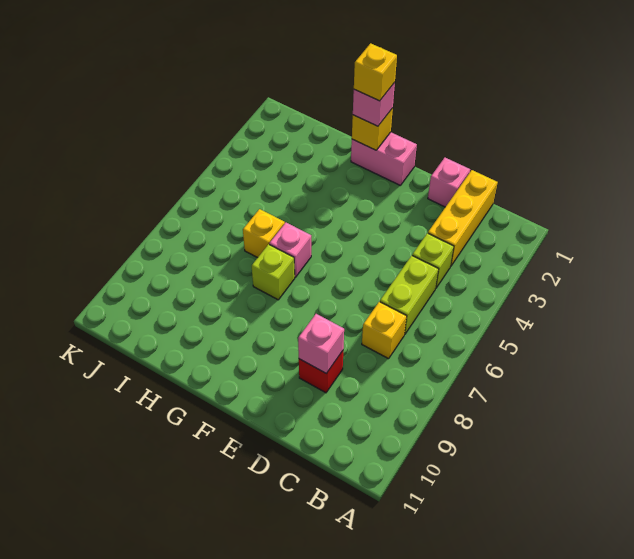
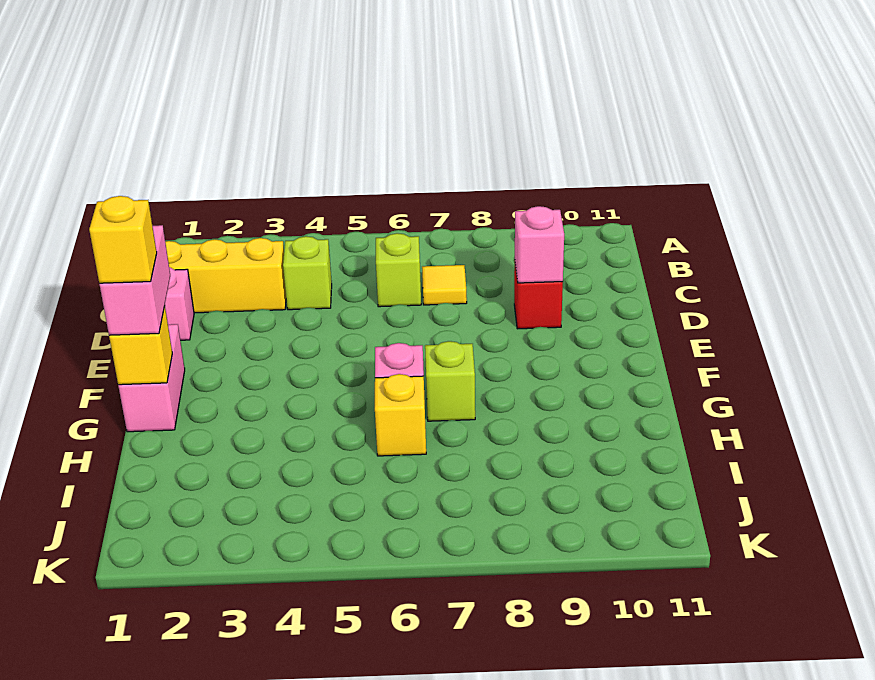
lime brick C5:C6 level 1 -> lime brick C6 level 1
yellow brick C7 level 1 -> yellow tile C7 level 1
pink brick G1 level 3 -> pink brick F1:G1 level 3

